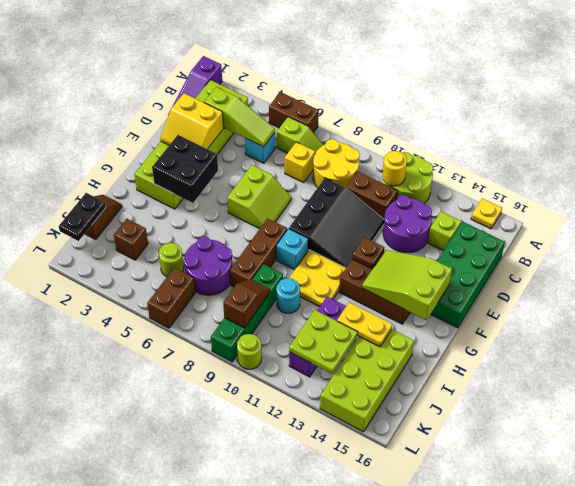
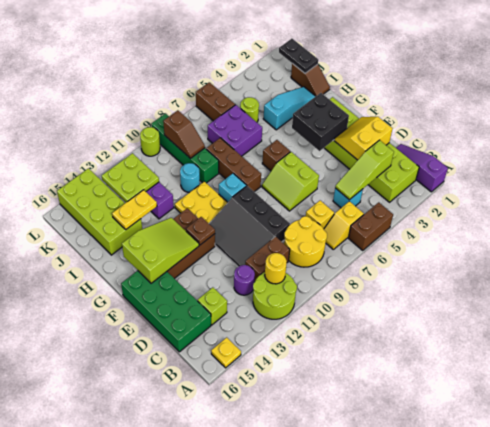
lime slope B6:B7 level 1 top 6 -> yellow slope B6:B7 level 1 top 6
purple round brick C12:D13 level 1 -> purple round brick C12 level 1
none -> cyan slope I2:I4 level 1 top 4
purple round brick I6:J7 level 1 -> purple brick I6:J7 level 1
brown brick J3 level 1 -> brown brick G6 level 1

